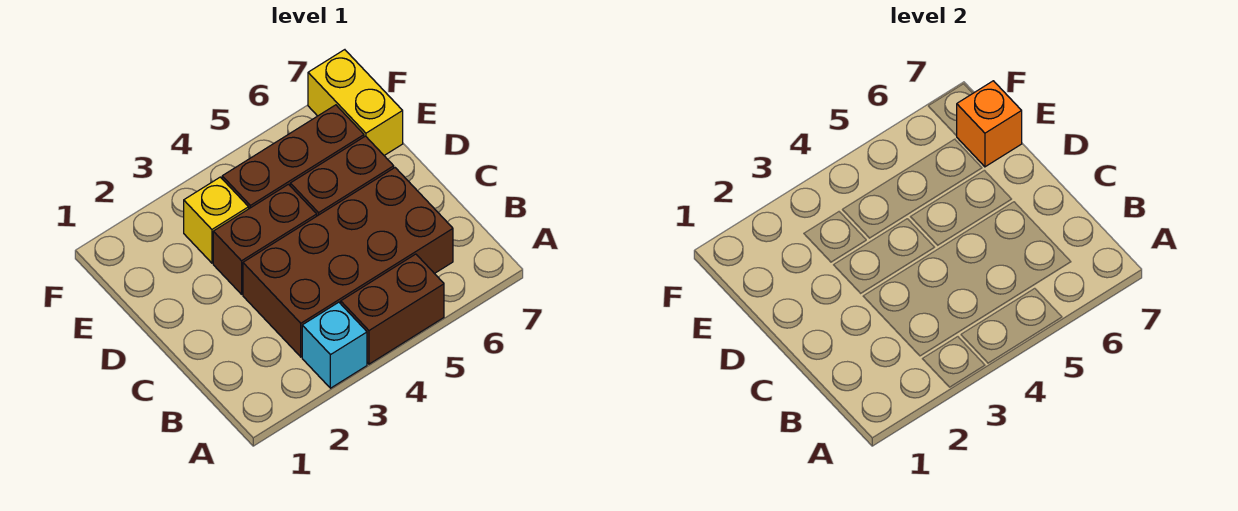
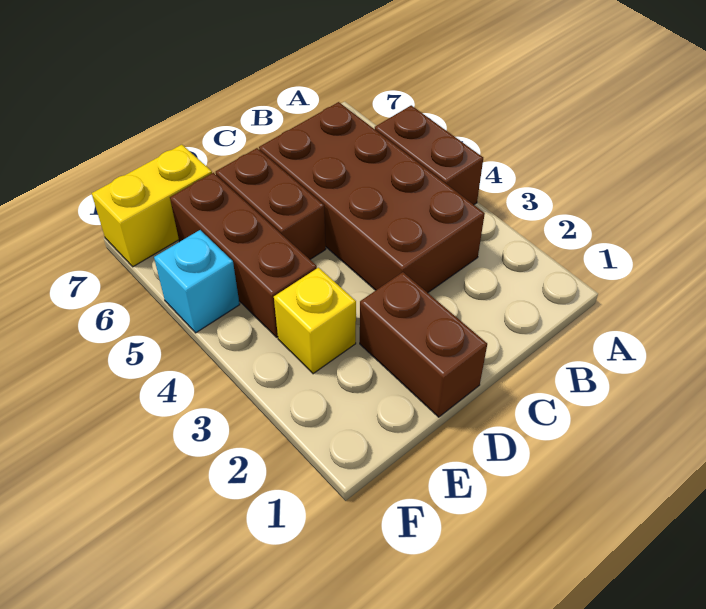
cyan brick A3 level 1 -> cyan brick F5 level 1
brown brick D3:D4 level 1 -> brown brick D1:D2 level 1
orange brick E7 level 2 -> none

